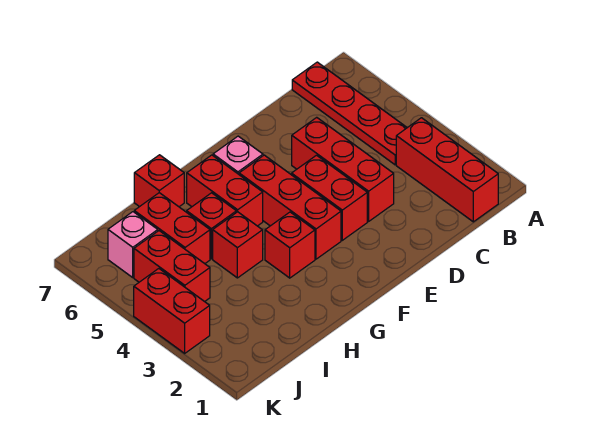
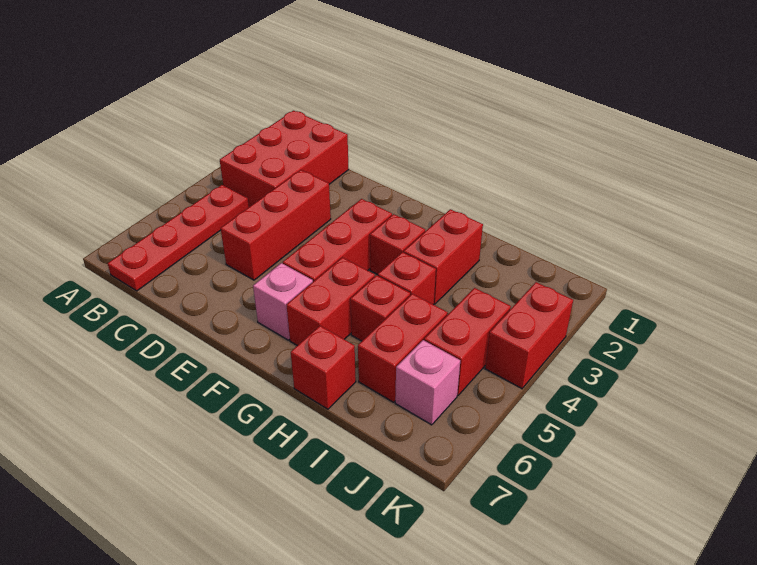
red brick B1:B3 level 1 -> red brick B1:C3 level 1
red brick E3:E4 level 1 -> red brick H2:H3 level 1

